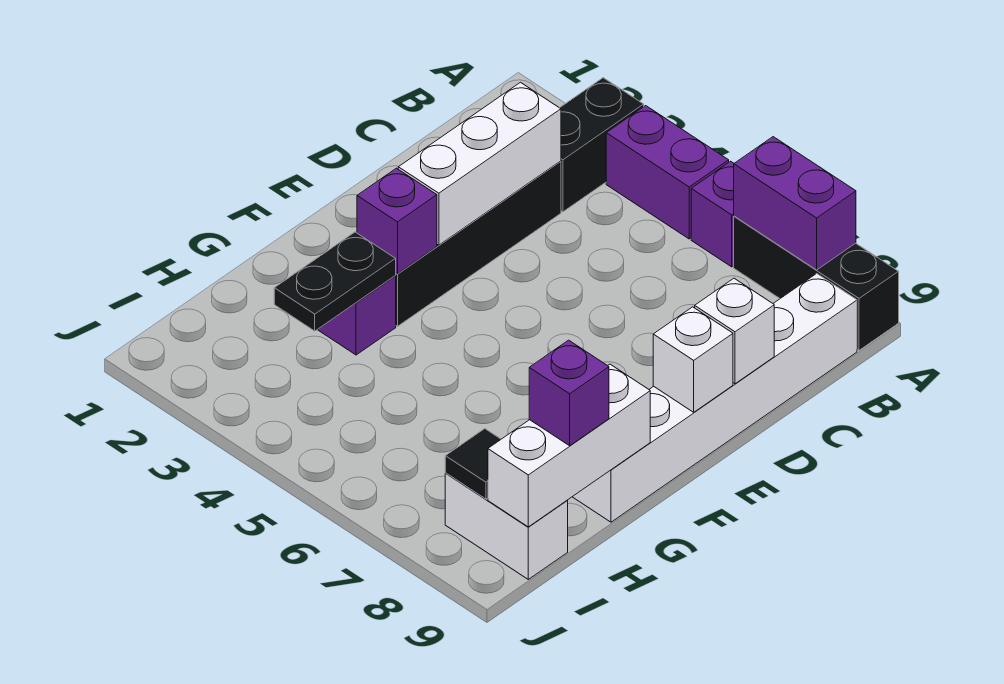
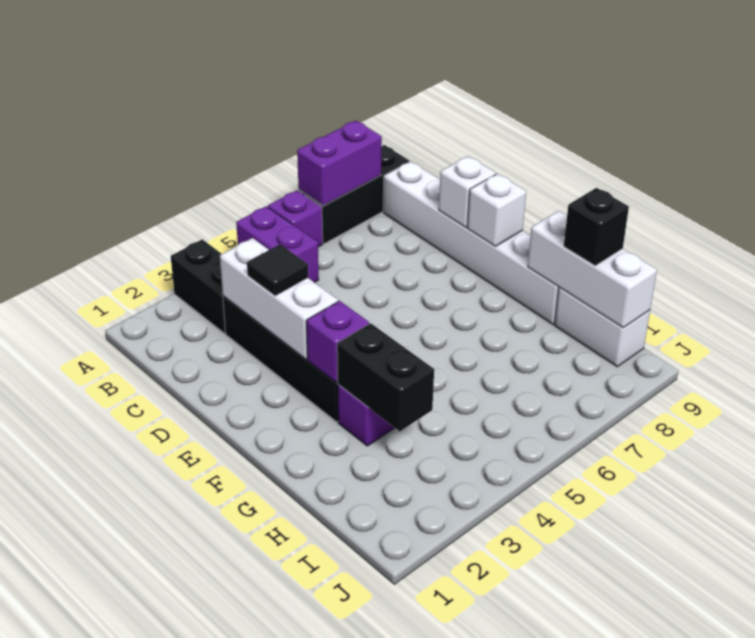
purple brick A4:A5 level 1 -> purple brick A5:B5 level 1
black plate G3:H3 level 2 -> black brick G3:H3 level 2
purple brick H9 level 3 -> black brick H9 level 3
white brick I8:I9 level 1 -> white brick H9:I9 level 1
black tile I8 level 2 -> black tile D3 level 3

